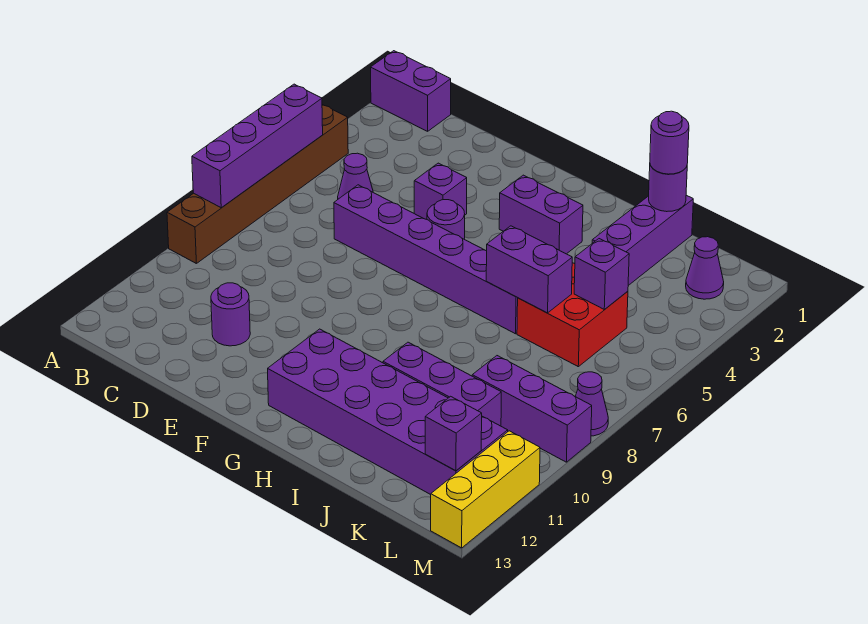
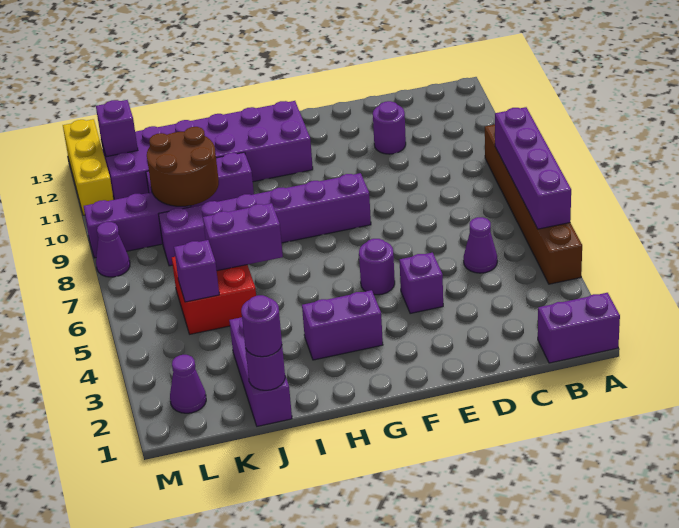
purple brick D6:I6 level 1 -> purple brick F8:K8 level 1
none -> brown round brick J9:K10 level 2

